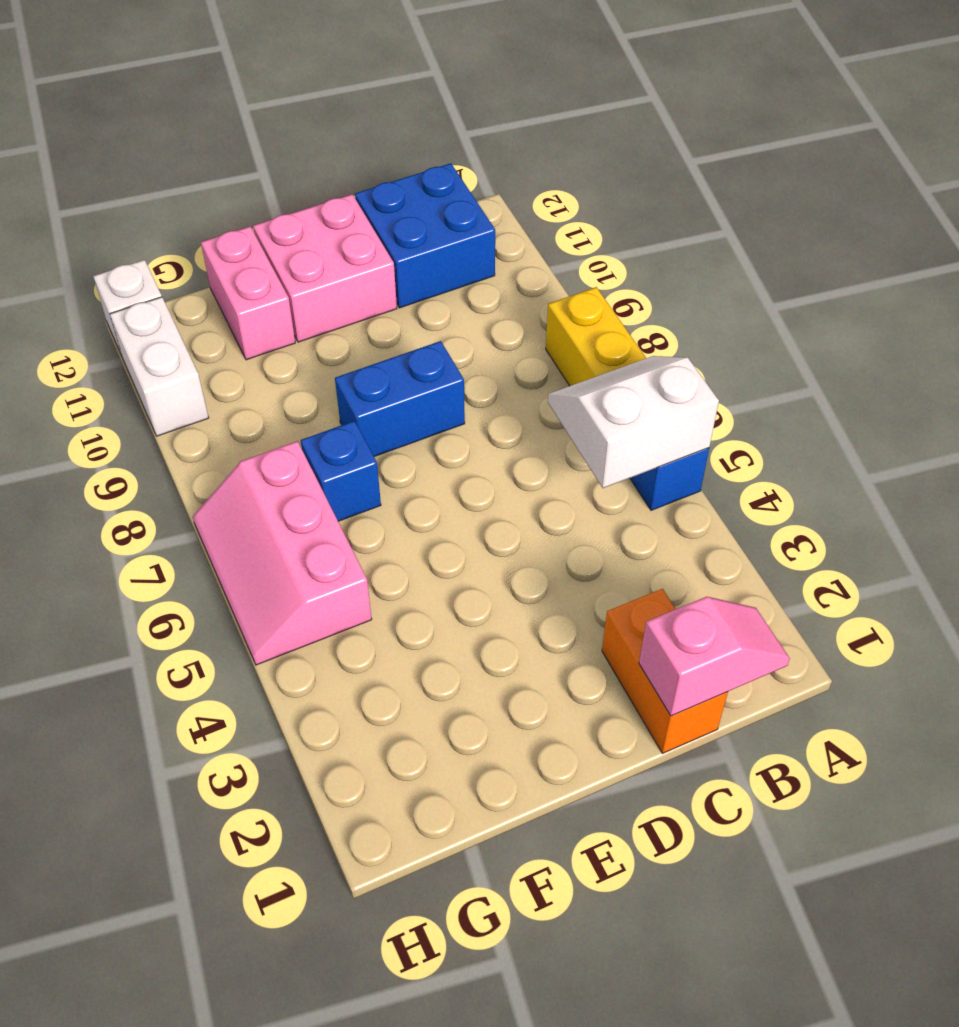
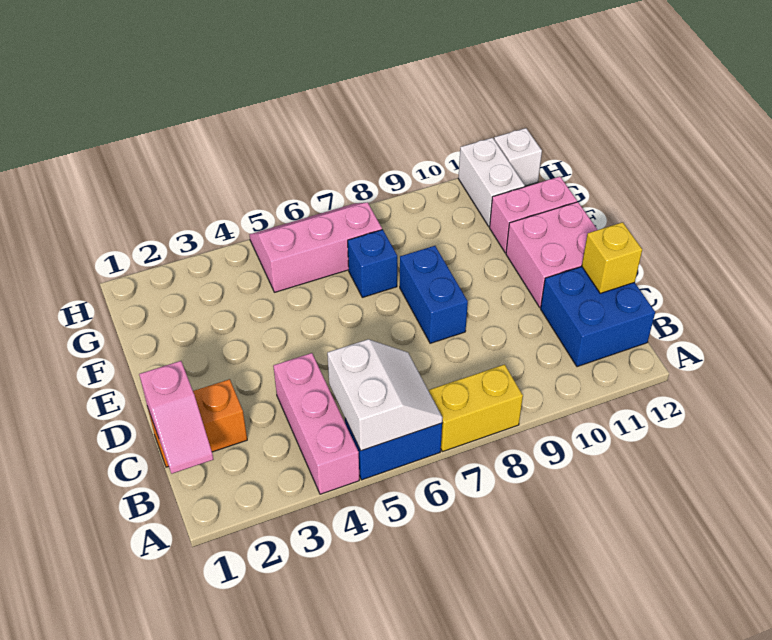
none -> pink brick A4:C4 level 1
none -> yellow brick C12 level 2
white brick H10:H11 level 1 -> white brick G11:H11 level 1

